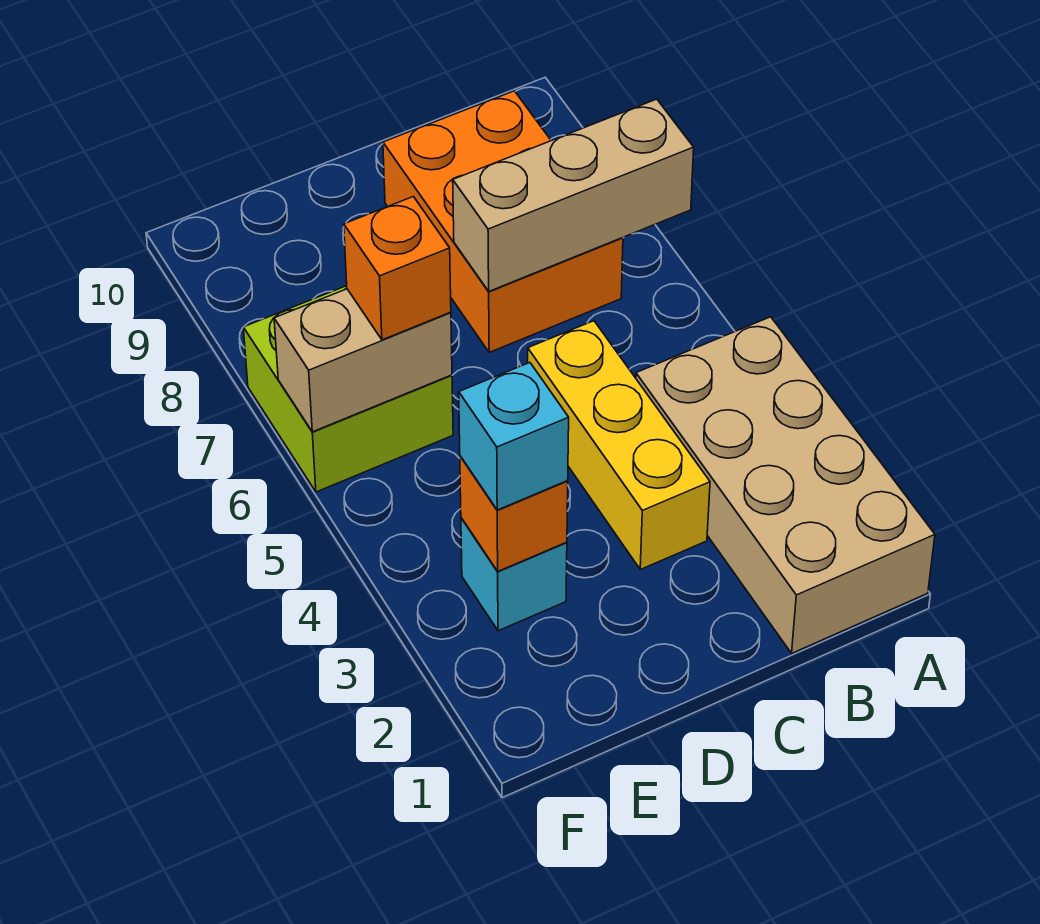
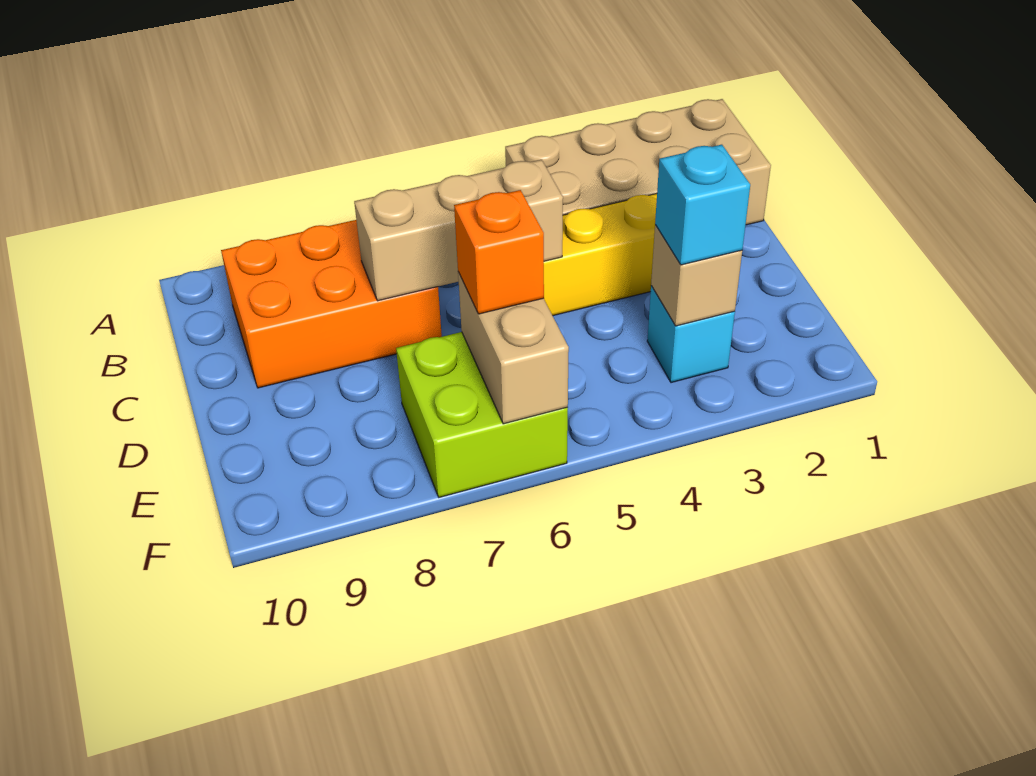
tan brick A7:C7 level 2 -> tan brick C5:C7 level 2
orange brick E3 level 2 -> tan brick E3 level 2

